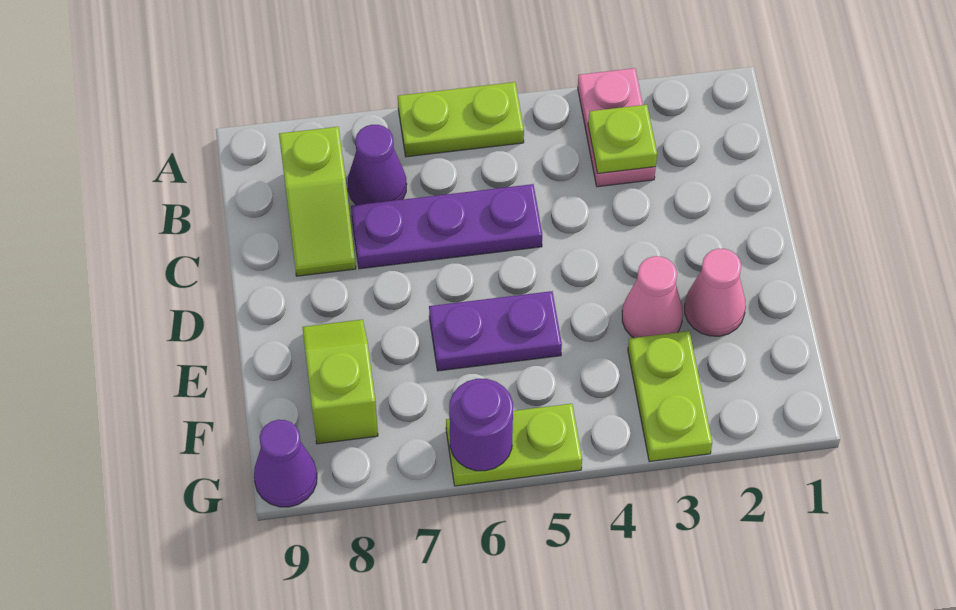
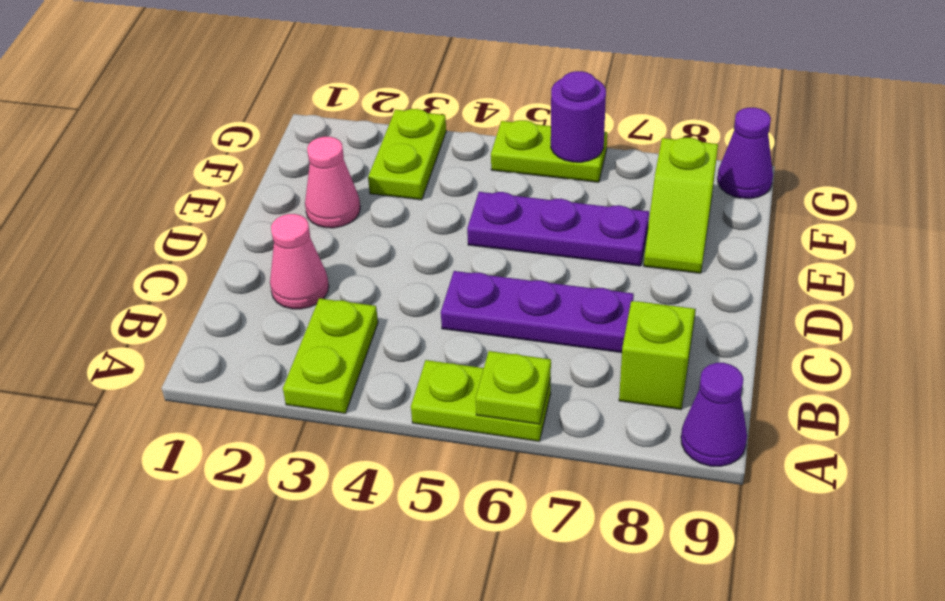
pink plate A3:B3 level 1 -> lime plate A3:B3 level 1
lime plate B3 level 2 -> lime plate A6 level 2
purple cone B7 level 1 -> purple cone A9 level 1
pink cone E3 level 1 -> pink cone C2 level 1
purple plate E5:E6 level 1 -> purple plate E5:E7 level 1

